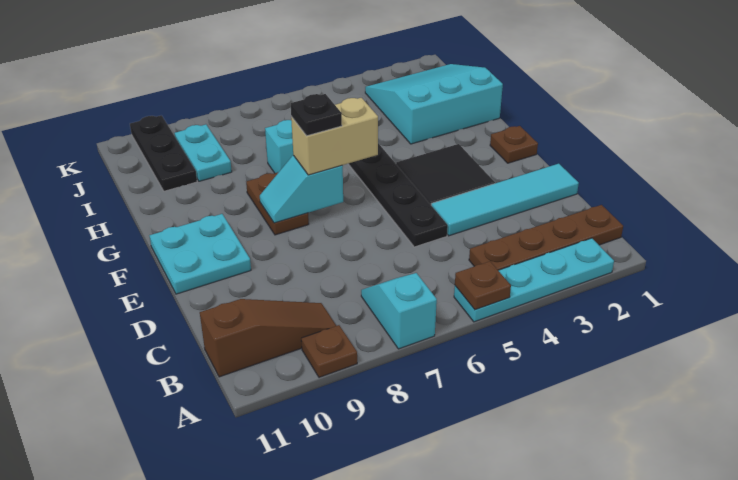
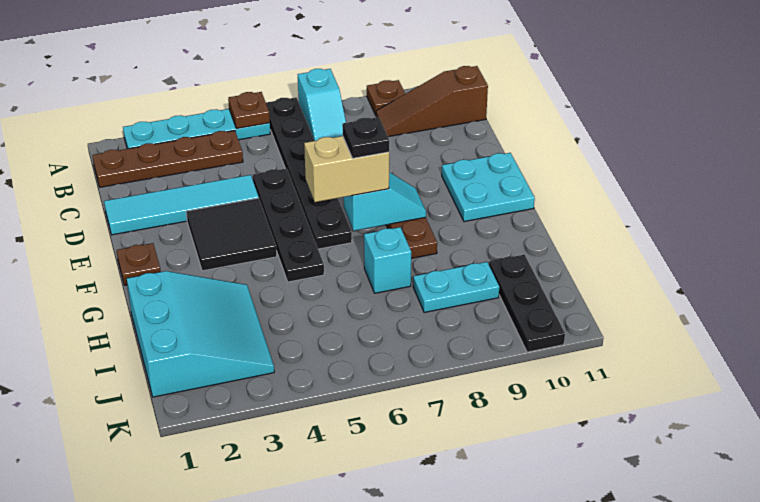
none -> black plate A6:F6 level 1
cyan slope H1:J3 level 1 top H -> cyan slope H1:J3 level 1 top 1
cyan plate I9:J9 level 1 -> cyan plate I8:I9 level 1

